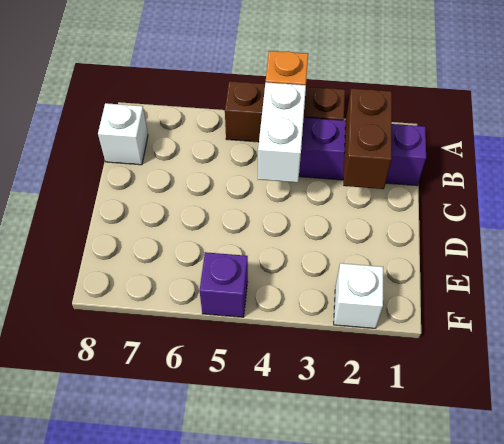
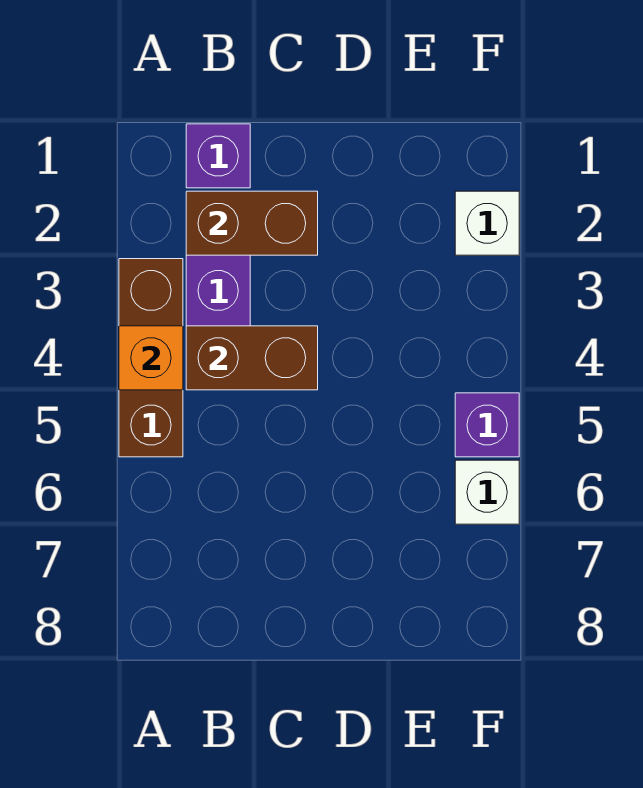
white brick B4:C4 level 2 -> brown brick B4:C4 level 2
white brick B8 level 1 -> white brick F6 level 1

